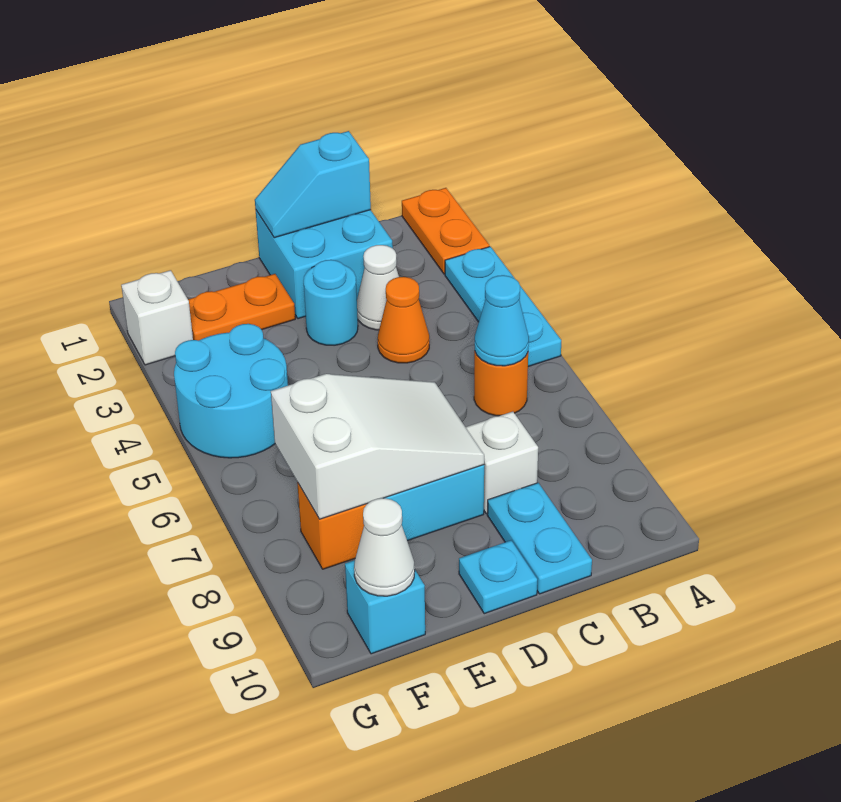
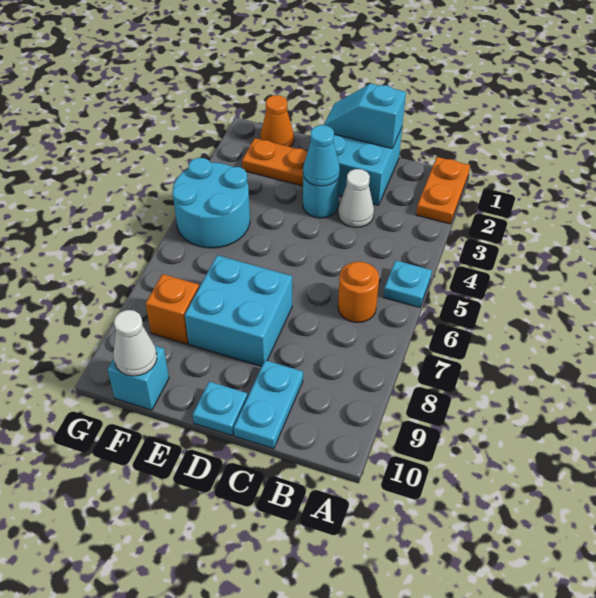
cyan plate A3:A5 level 1 -> cyan plate A5 level 1
cyan cone B6 level 2 -> cyan cone D3 level 2
orange cone C4 level 1 -> orange cone F1 level 1
white brick C8 level 1 -> none
white slope D7:F8 level 2 top F -> none
white brick G2 level 1 -> none

